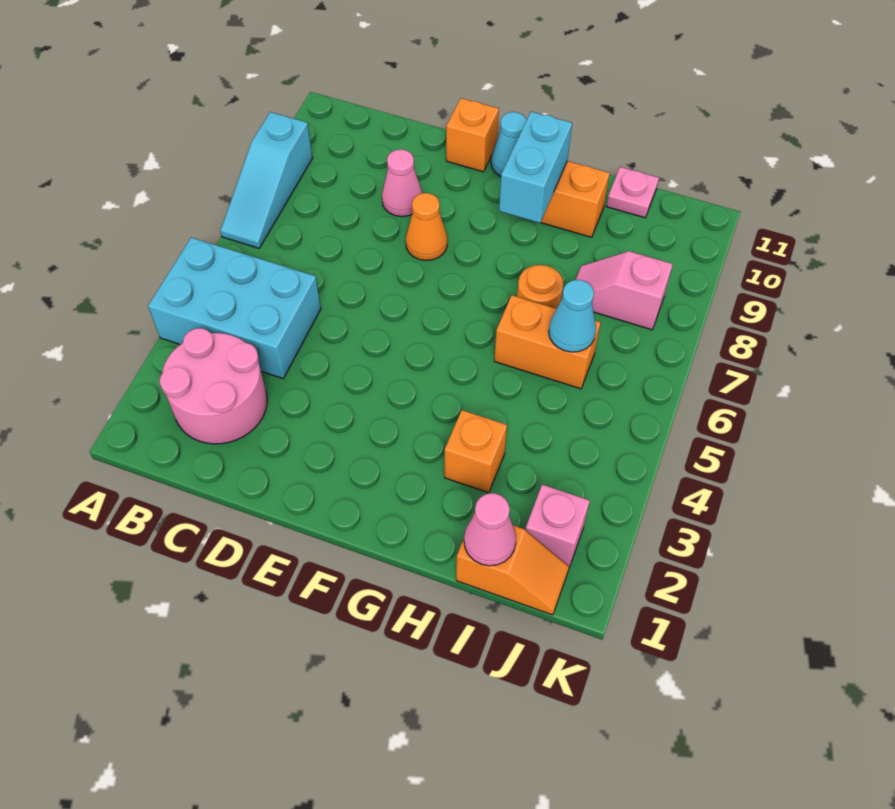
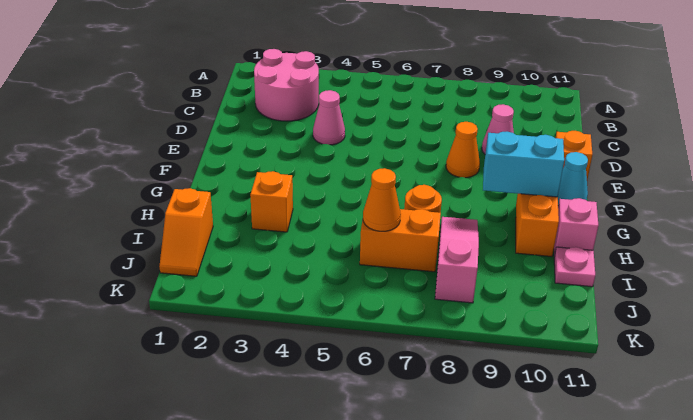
cyan brick A4:C5 level 1 -> none
cyan slope A7:A9 level 1 top 9 -> none
orange brick H6:I6 level 1 -> orange brick I6:I7 level 1
pink cone I1 level 2 -> pink cone D4 level 1
cyan cone I6 level 2 -> orange cone I6 level 2
pink slope I8:J8 level 1 top J -> pink slope H8:J8 level 1 top J
pink brick J2 level 1 -> pink brick H11 level 1

